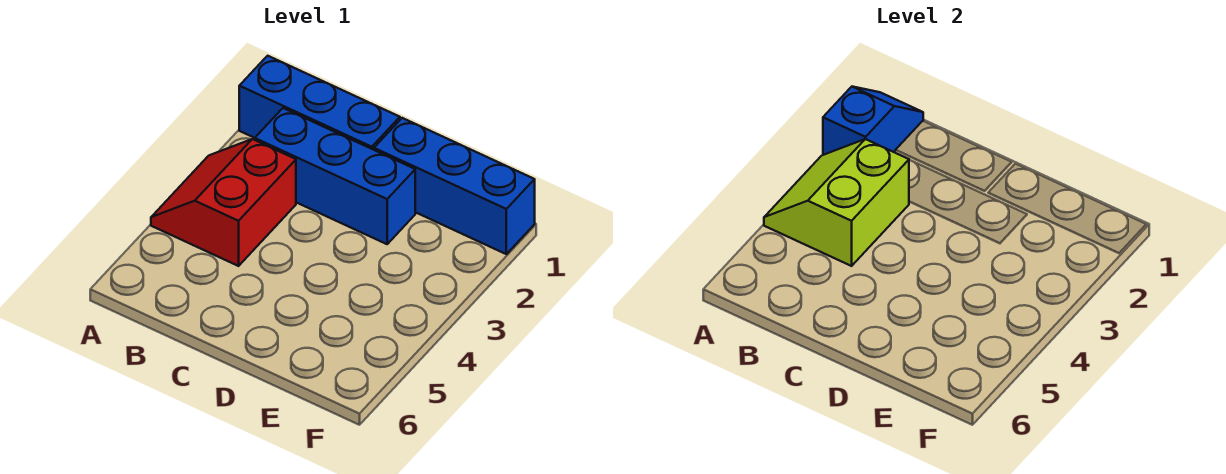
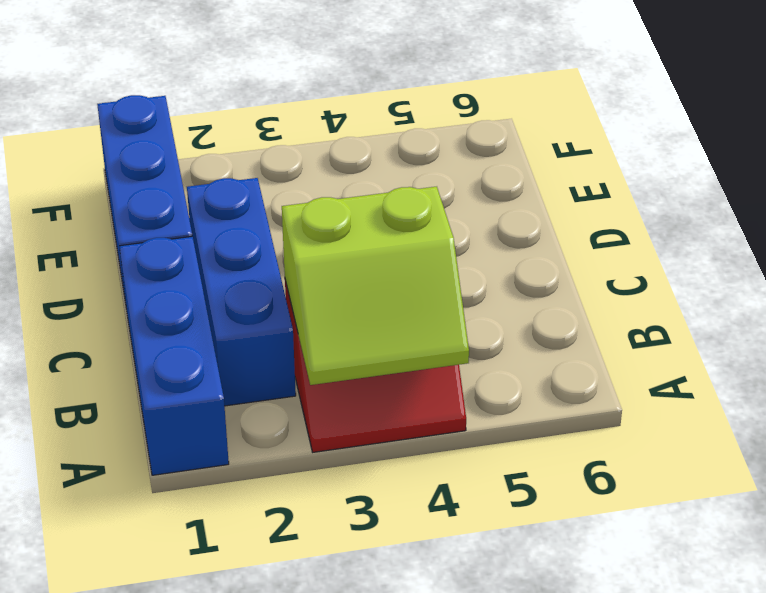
blue slope A1:A2 level 2 top 2 -> none

